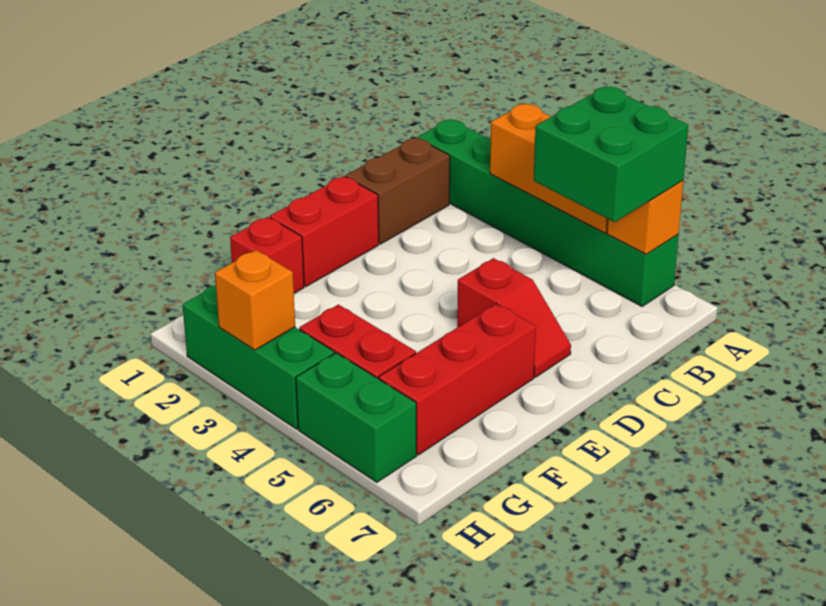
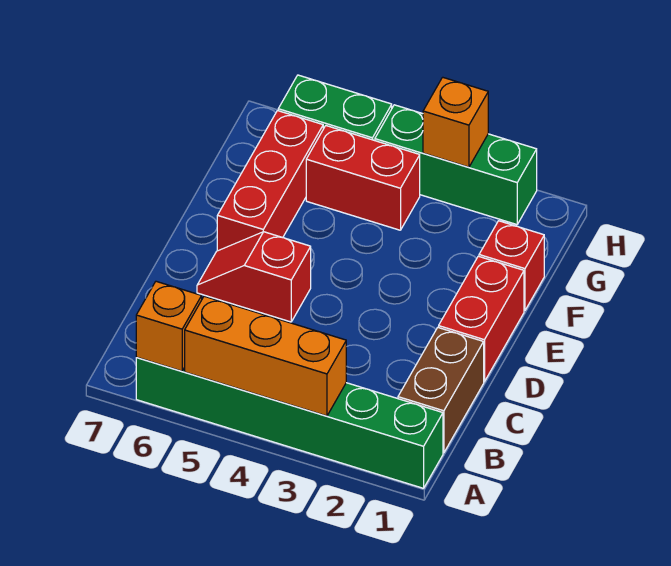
green brick A5:B6 level 3 -> none

